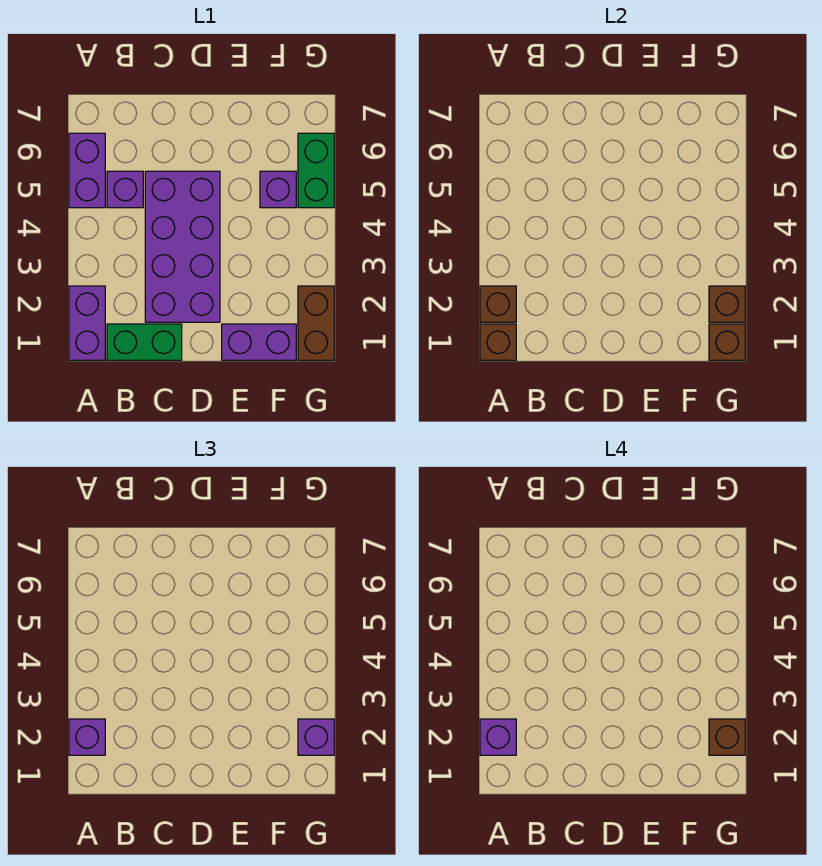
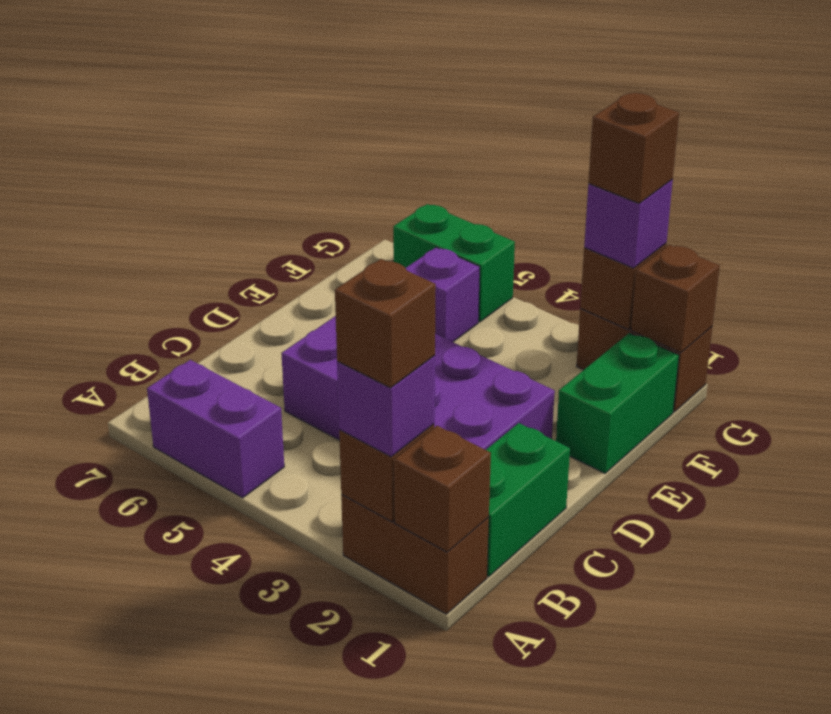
purple brick A1:A2 level 1 -> brown brick A1:A2 level 1
purple brick A2 level 4 -> brown brick A2 level 4
purple brick B5 level 1 -> none
purple brick E1:F1 level 1 -> green brick E1:F1 level 1

